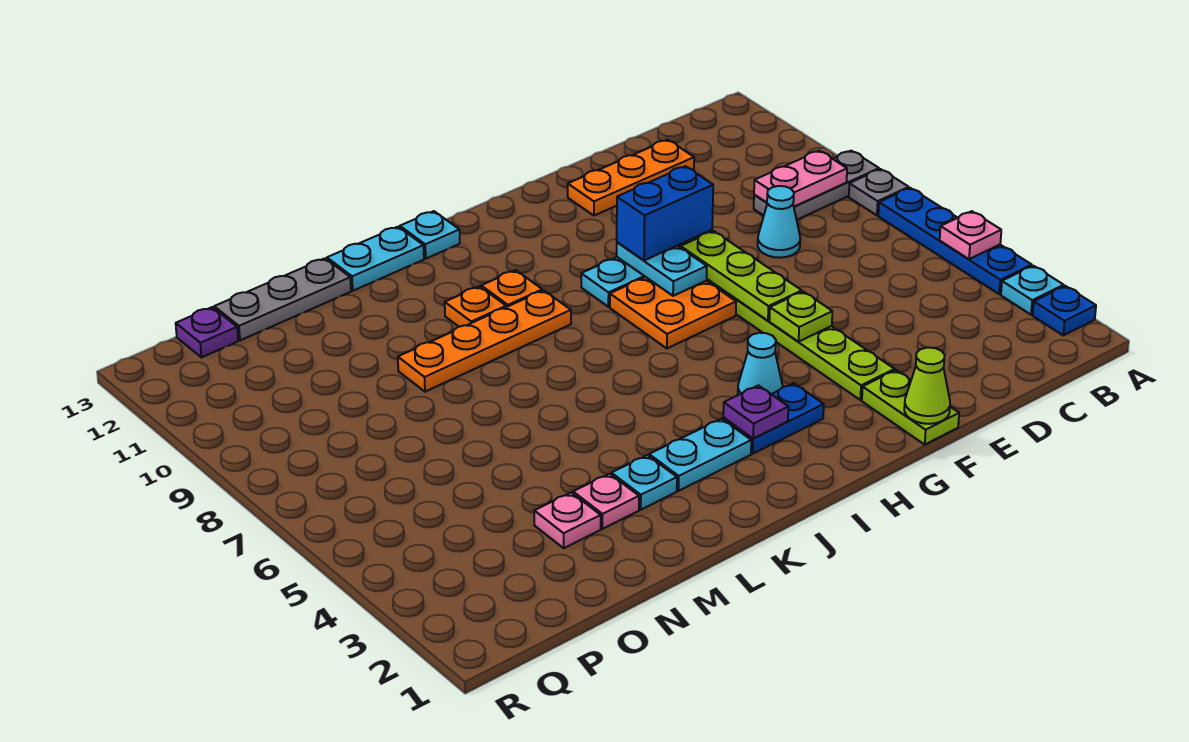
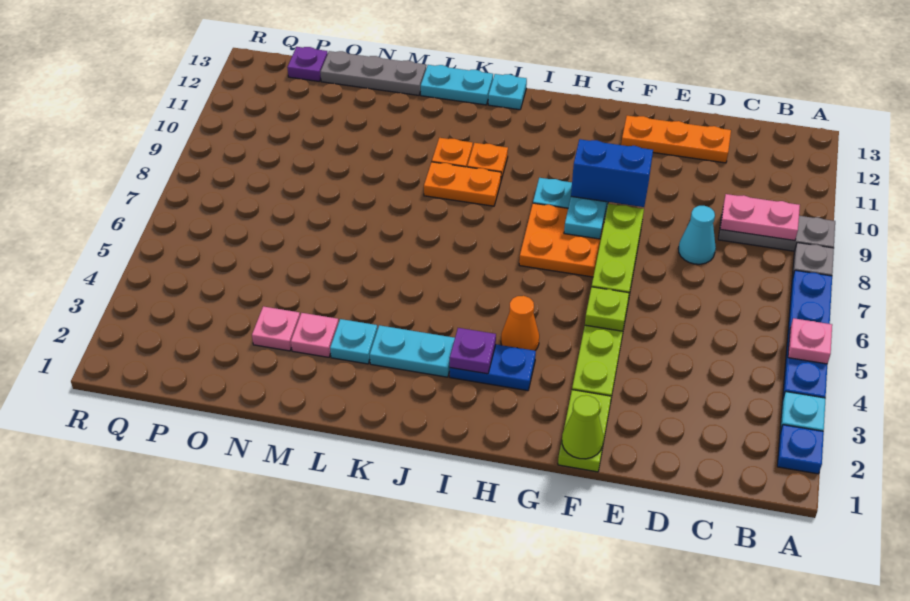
cyan cone H4 level 1 -> orange cone H4 level 1
orange plate J9:M9 level 1 -> orange plate J9:K9 level 1

